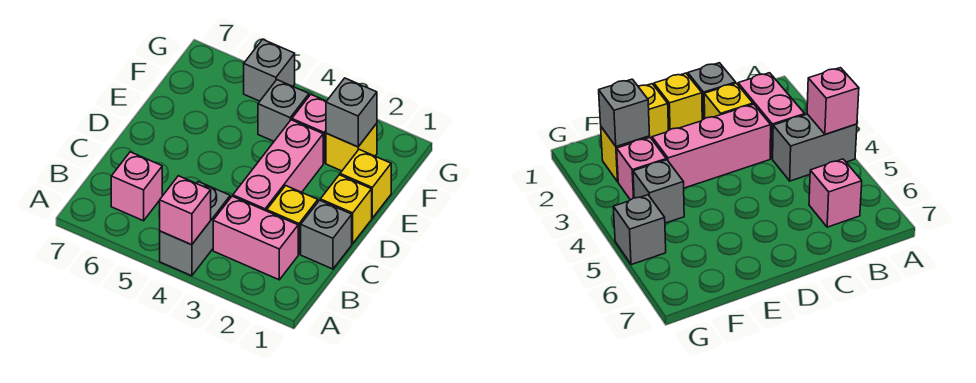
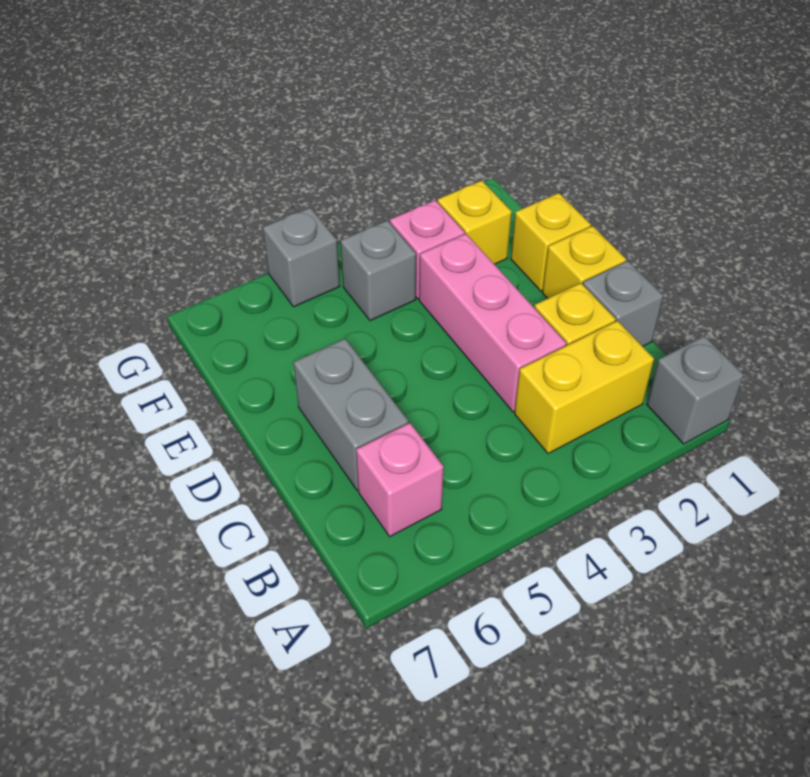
grey brick A4:B4 level 1 -> grey brick C6:D6 level 1
pink brick A4 level 2 -> none
pink brick B2:B3 level 1 -> yellow brick B2:B3 level 1
grey brick F2 level 2 -> grey brick A1 level 1

